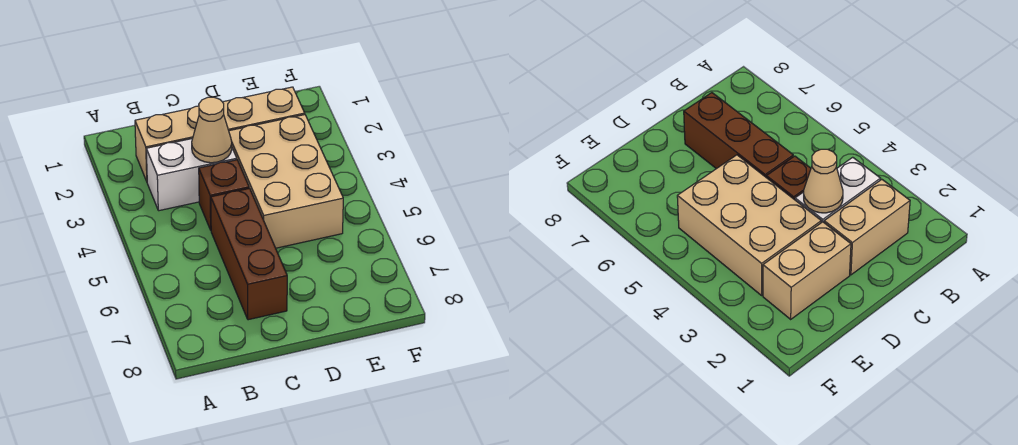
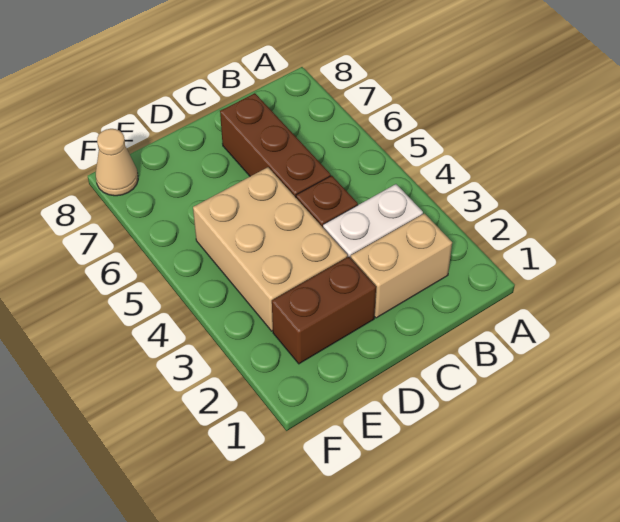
tan cone C3 level 2 -> tan cone F8 level 1
tan brick D2:E2 level 1 -> brown brick D2:E2 level 1

